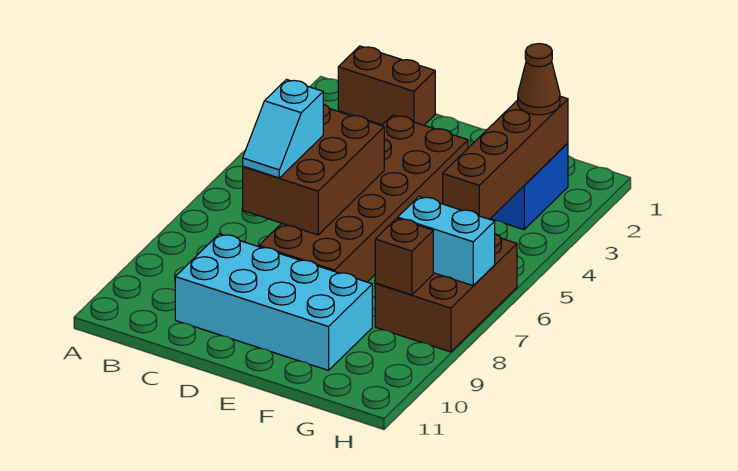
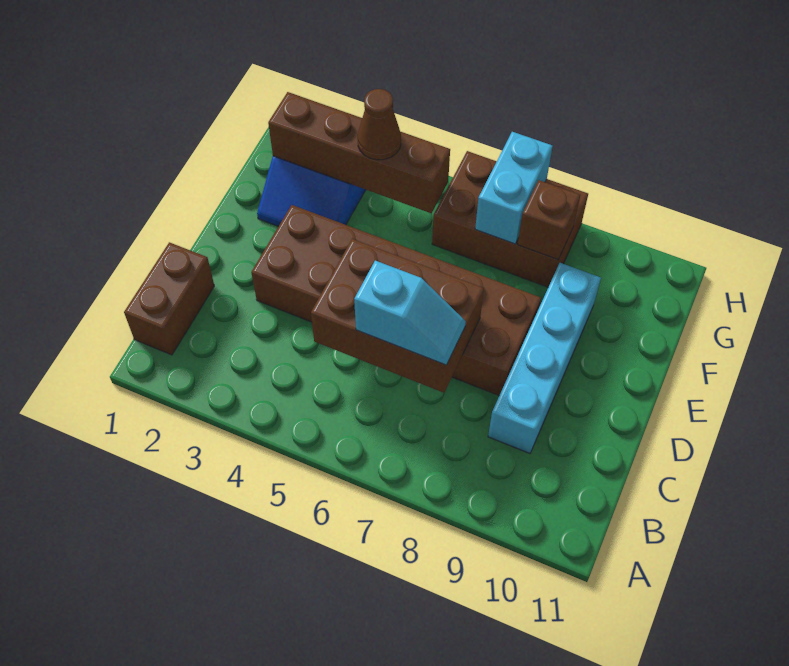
cyan brick C9:F10 level 1 -> cyan brick C9:F9 level 1
brown cone G2 level 3 -> brown cone G4 level 3

